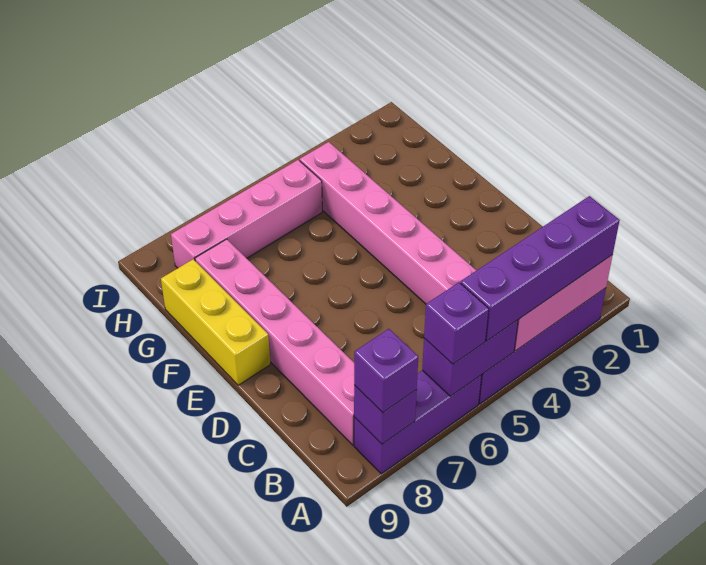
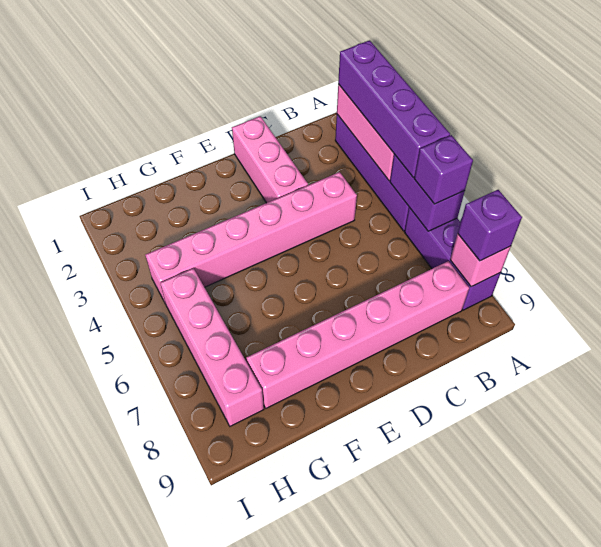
purple brick A8 level 2 -> pink brick A8 level 2
none -> pink brick D1:D3 level 1
yellow brick E9:G9 level 1 -> none

